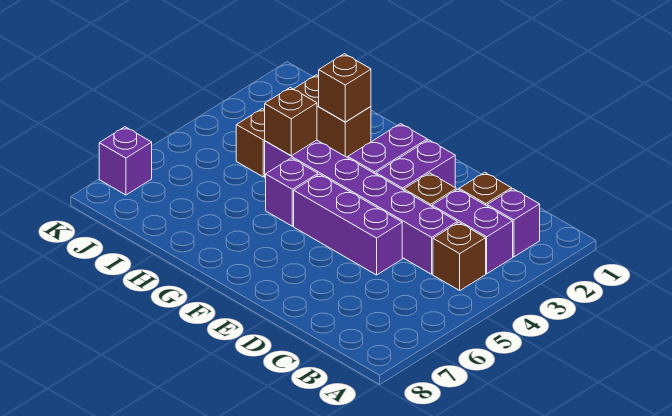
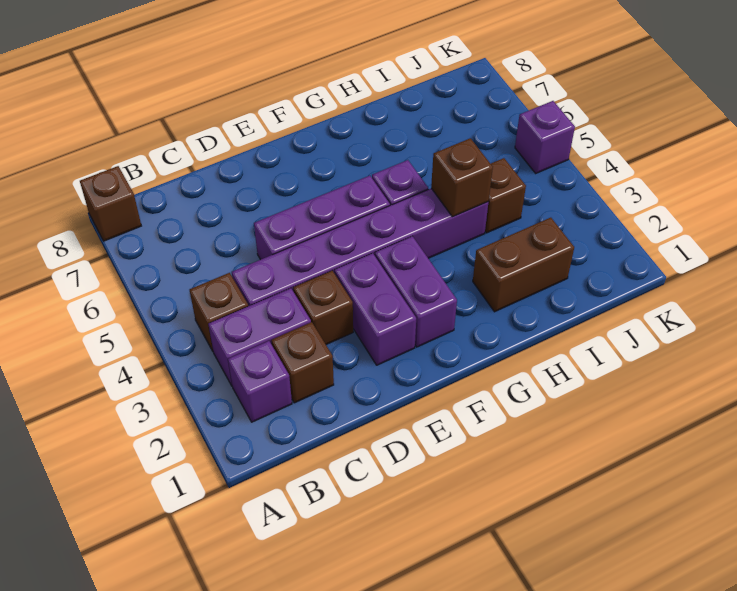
brown brick H2 level 2 -> brown brick A8 level 1
purple brick K7 level 1 -> purple brick K5 level 1

